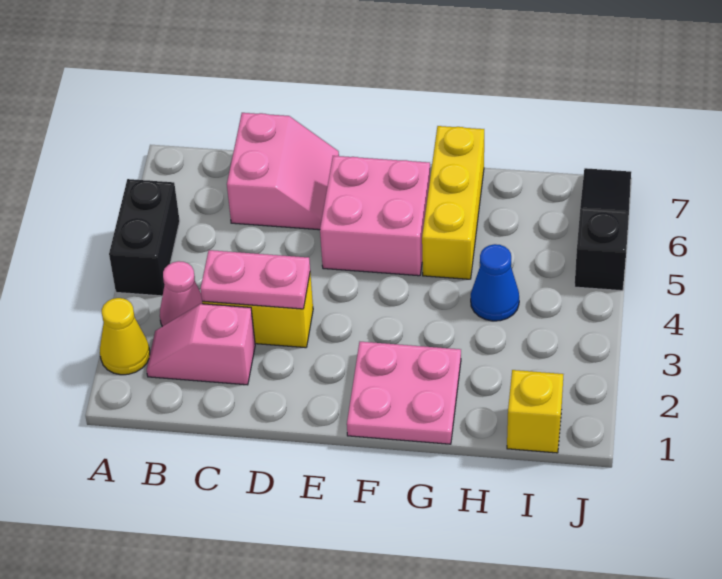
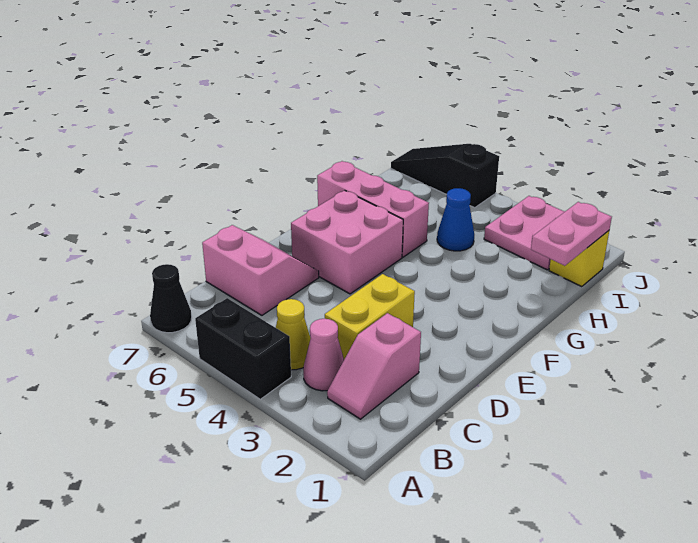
yellow cone A2 level 1 -> yellow cone B4 level 1
none -> black cone A7 level 1
pink plate C3:D3 level 2 -> pink plate H1:I1 level 2
pink plate F1:G2 level 1 -> pink plate I2:J3 level 1
yellow brick G5:G7 level 1 -> pink brick G5:G7 level 1

